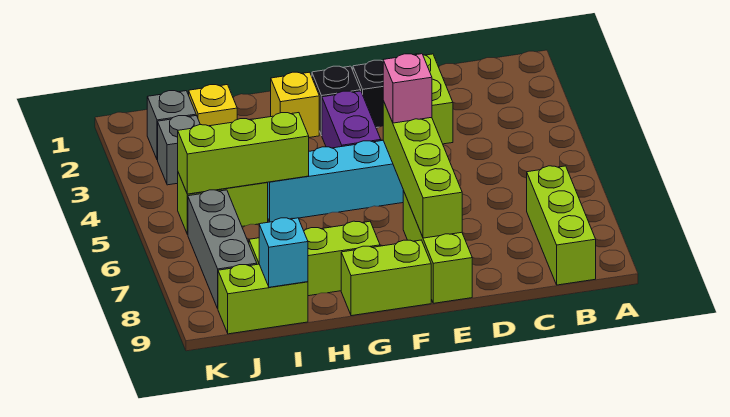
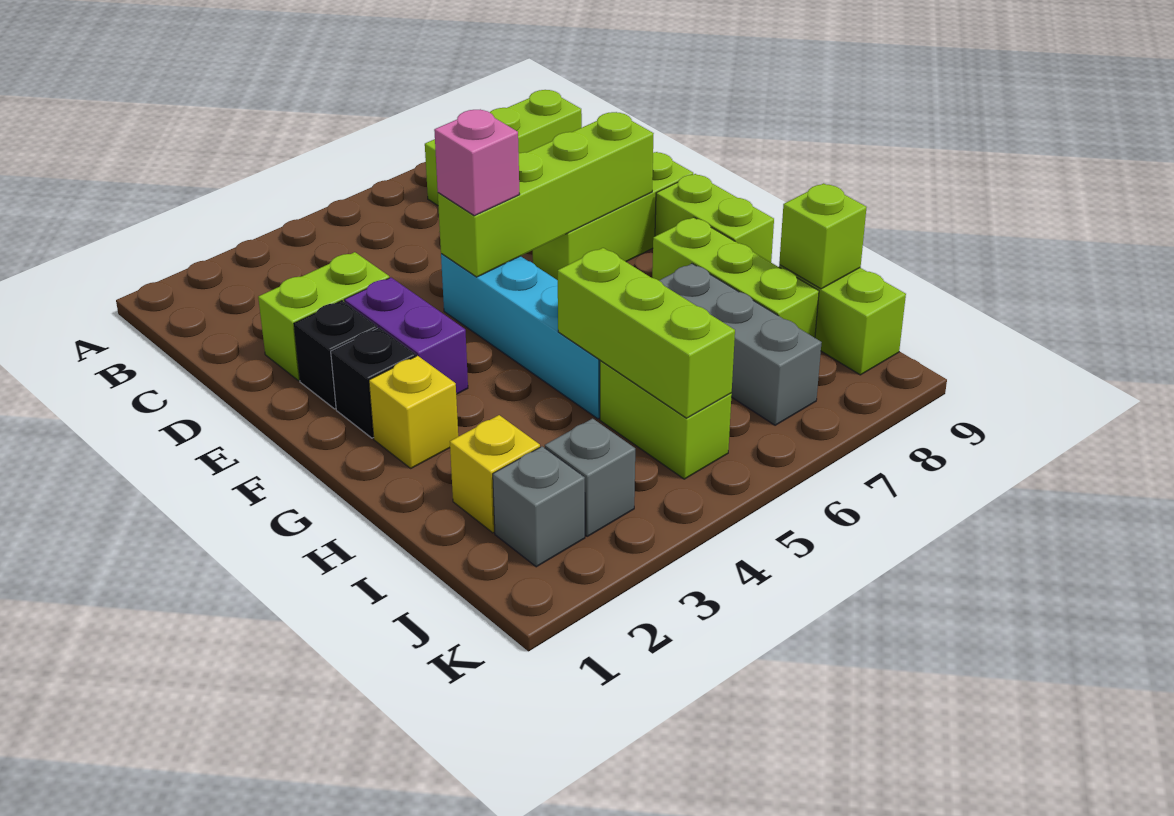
purple brick F3:F4 level 1 -> purple brick E3:F3 level 1
cyan brick I9 level 2 -> lime brick I9 level 2
grey brick J6:J8 level 1 -> grey brick H7:J7 level 1

